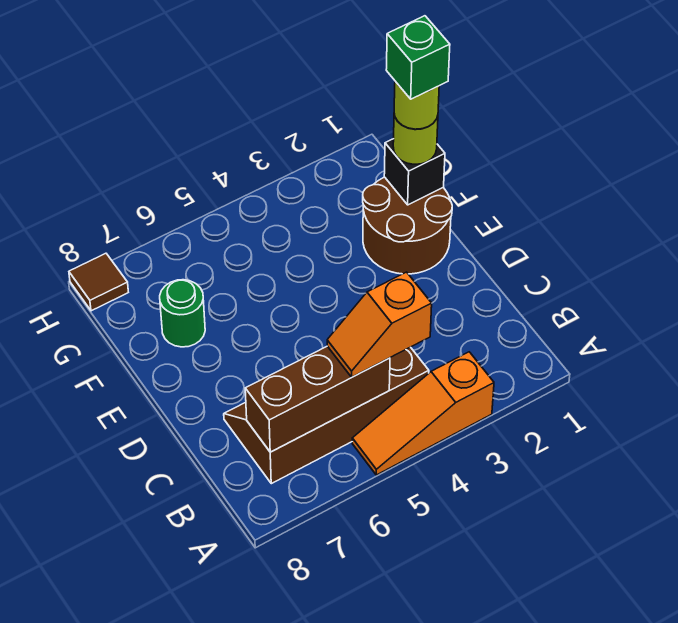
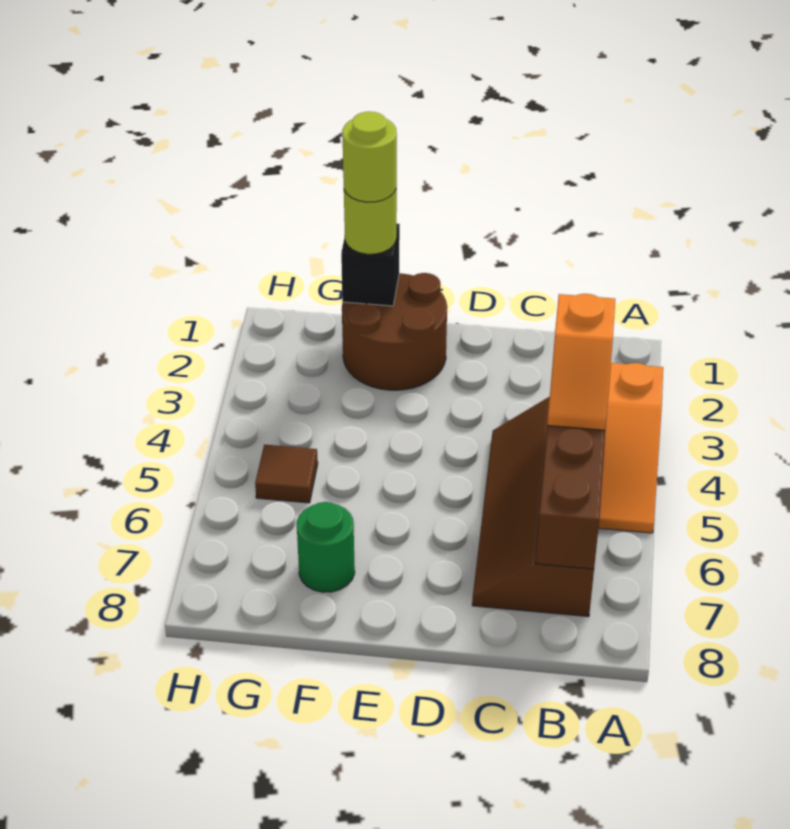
green brick F1 level 5 -> none
brown tile H8 level 1 -> brown tile G5 level 1

